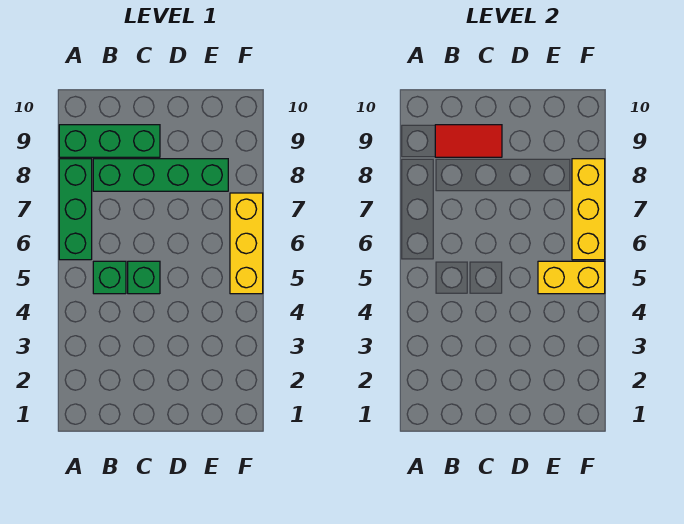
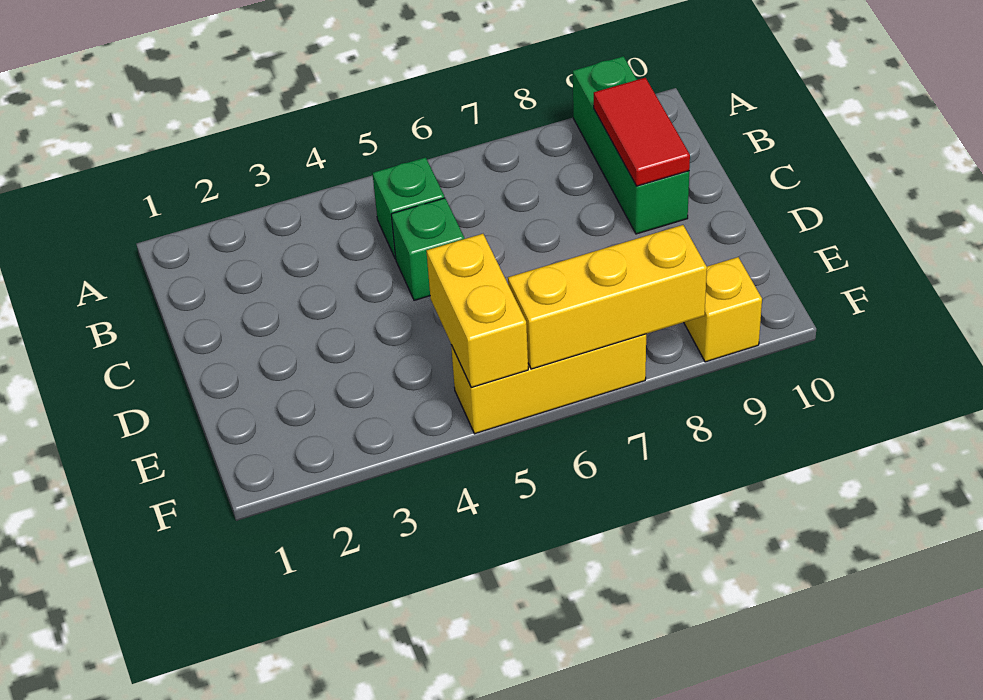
green brick A6:A8 level 1 -> none
green brick B8:E8 level 1 -> none
none -> yellow brick F9 level 1

